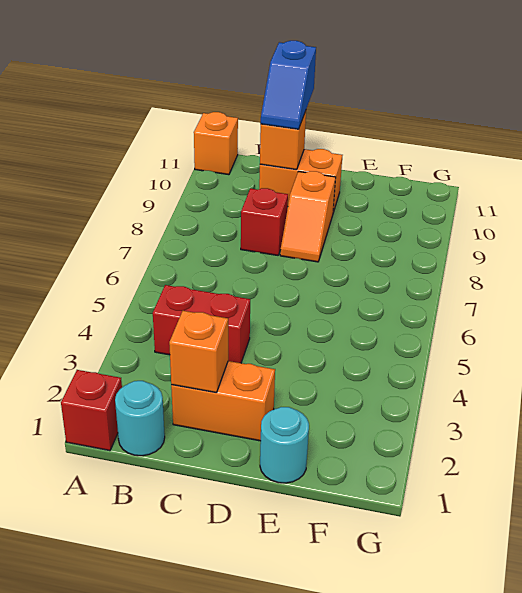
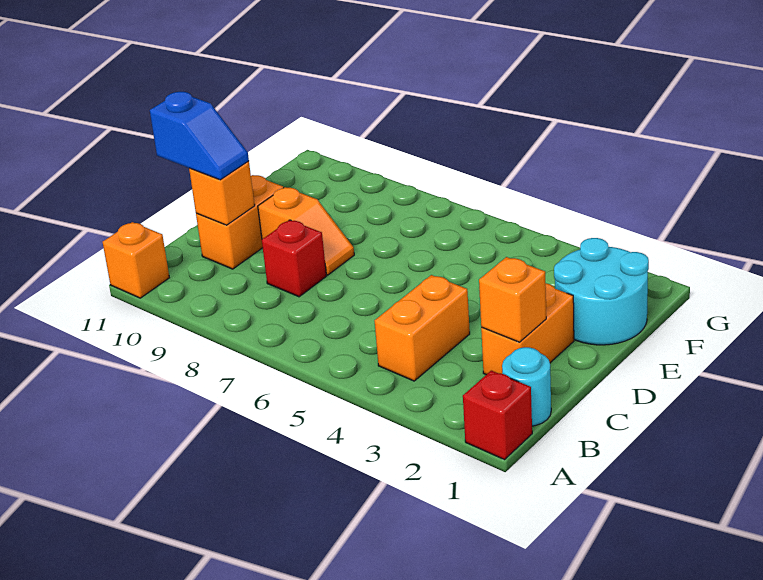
red brick B4:C4 level 1 -> orange brick B4:C4 level 1
cyan round brick E1 level 1 -> cyan round brick E1:F2 level 1

